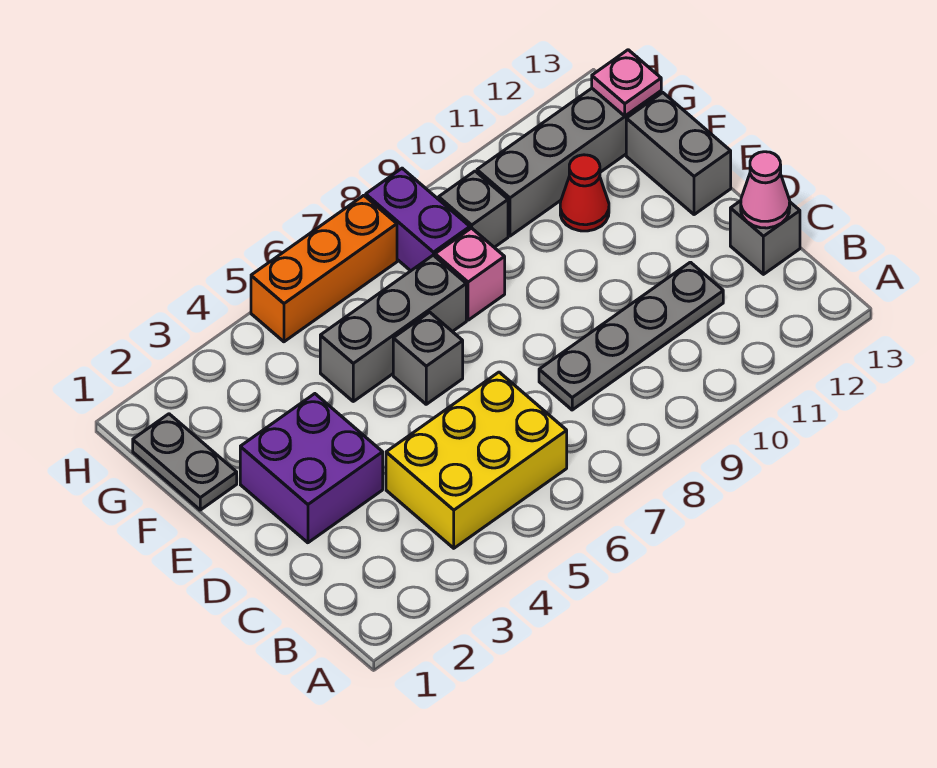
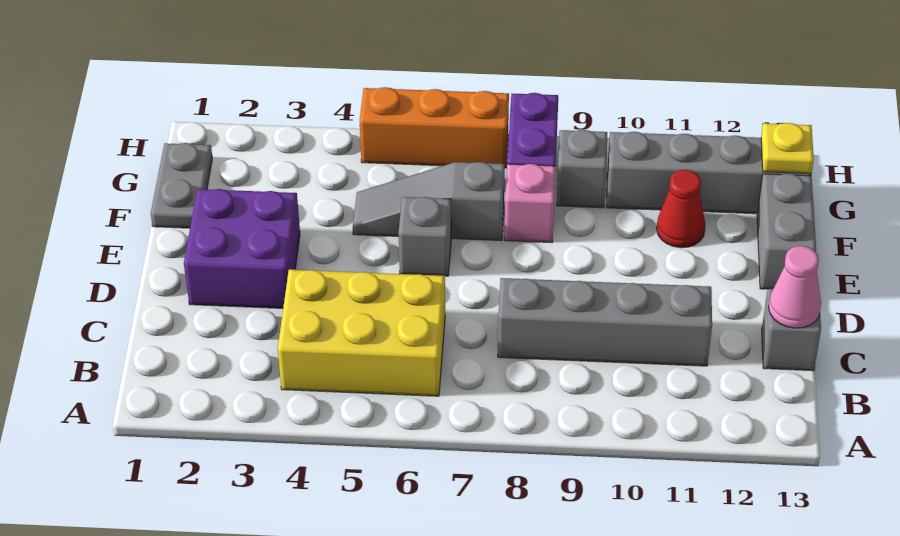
grey plate C8:C11 level 1 -> grey brick C8:C11 level 1
grey brick F5:F7 level 1 -> grey slope F5:F7 level 1 top 7
pink plate G13 level 2 -> yellow plate G13 level 2

